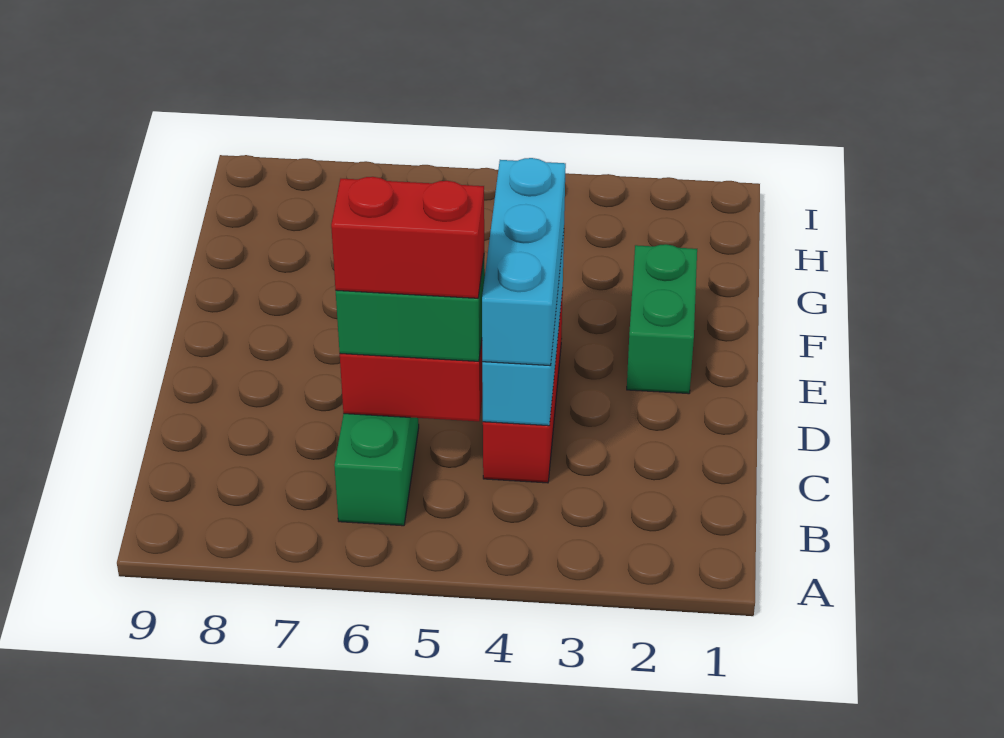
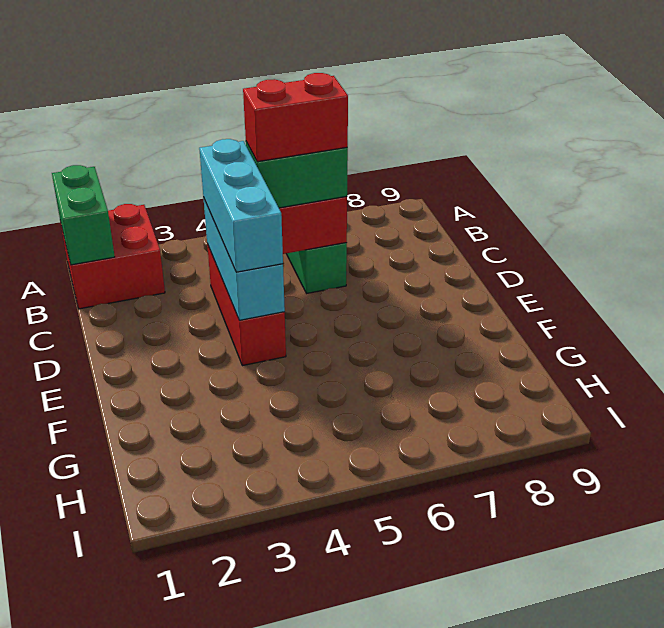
none -> red brick A1:B2 level 1
green brick E2:F2 level 1 -> green brick A1:B1 level 2

